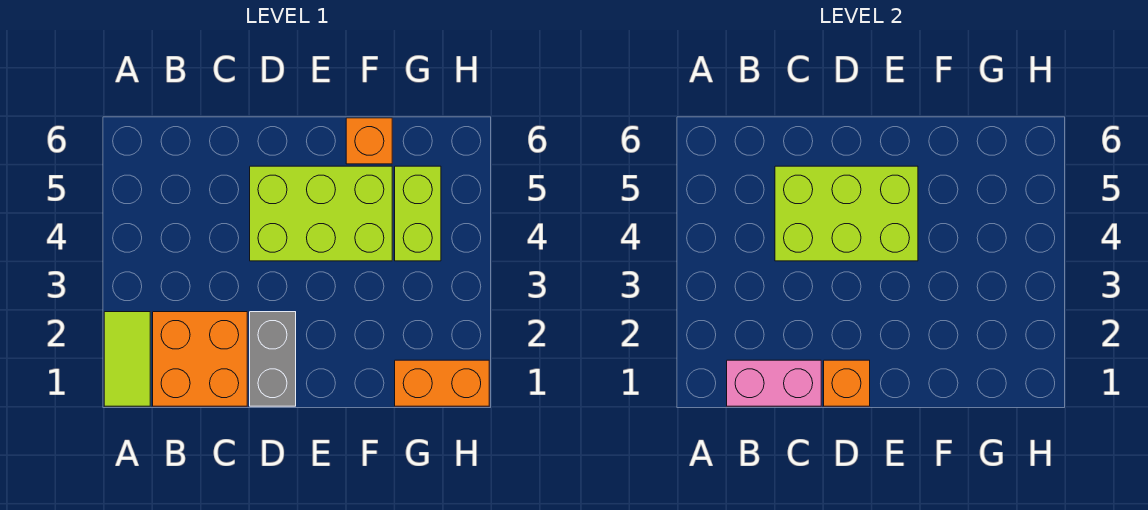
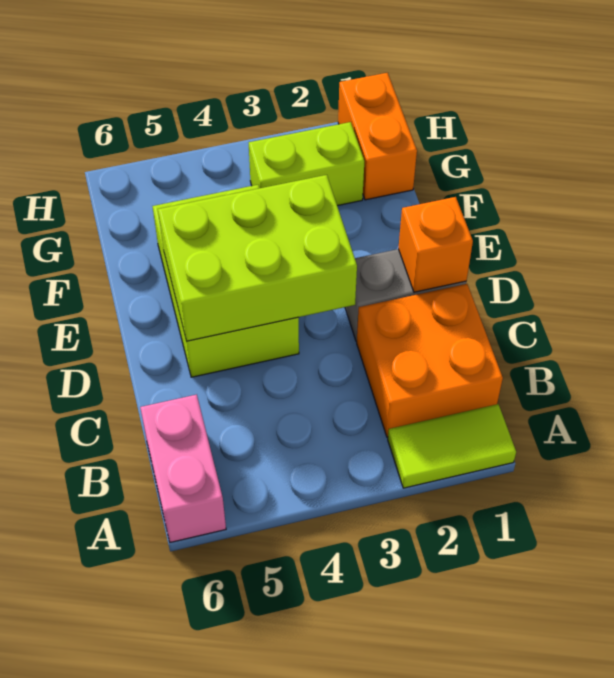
pink brick B1:C1 level 2 -> pink brick A6:B6 level 1
lime brick C4:E5 level 2 -> lime brick D3:E5 level 2
orange brick F6 level 1 -> none
lime brick G4:G5 level 1 -> lime brick G2:G3 level 1

